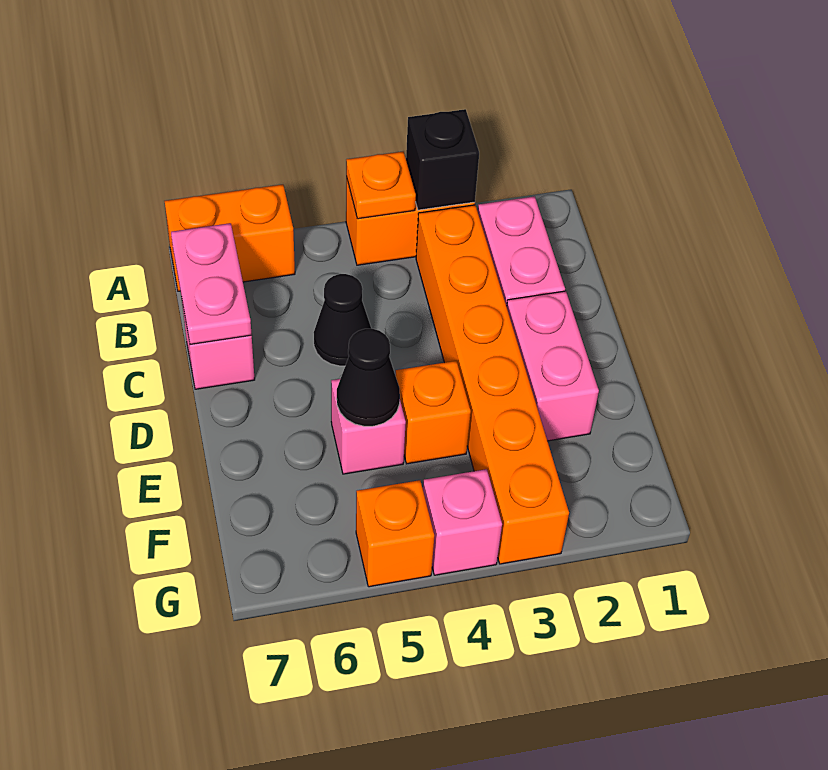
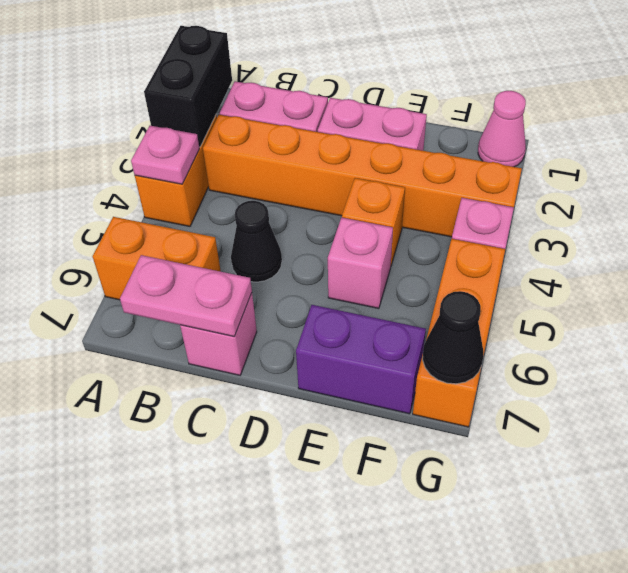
black brick A3 level 2 -> black brick A2:A3 level 2
orange plate A4 level 2 -> pink plate A4 level 2
orange brick A6:A7 level 1 -> orange brick A6:B6 level 1
black cone E5 level 2 -> black cone G7 level 2
none -> purple brick E7:F7 level 1
none -> pink cone G1 level 1
orange brick G5 level 1 -> orange brick G5:G7 level 1

